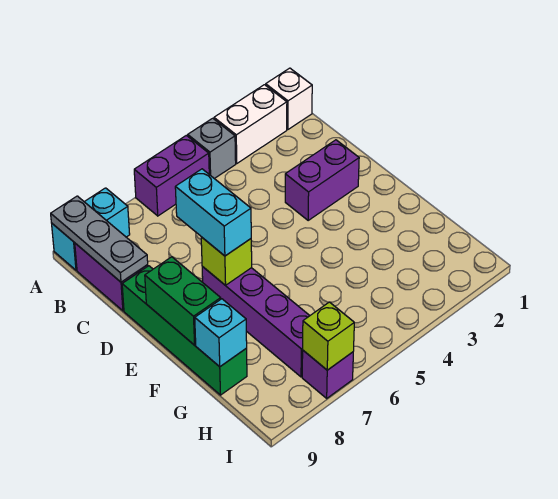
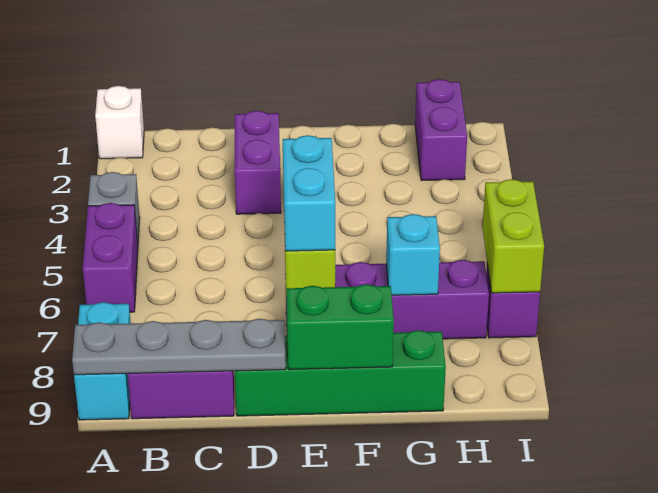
white brick A2:A3 level 1 -> none
grey plate A9:C9 level 2 -> grey plate A9:D9 level 2
cyan brick D7:E7 level 3 -> cyan brick E6:E7 level 3
cyan brick G9 level 2 -> cyan brick G7 level 2
none -> purple brick H1:H2 level 1
lime brick I7 level 2 -> lime brick I6:I7 level 2

